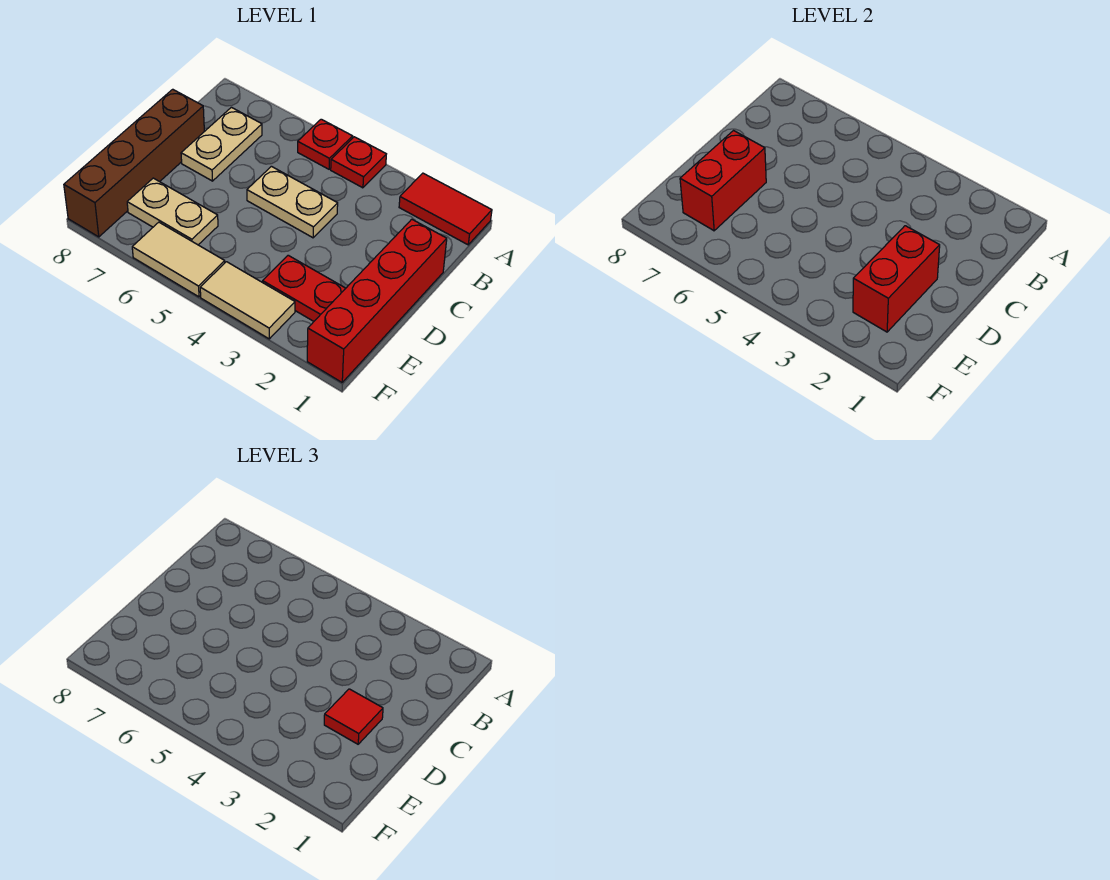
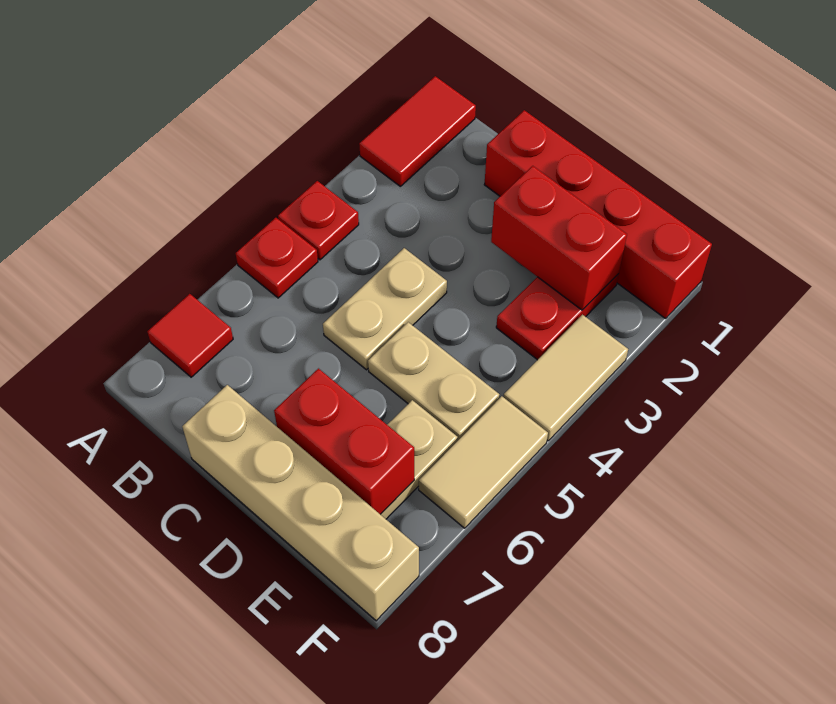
tan plate B7:C7 level 1 -> tan plate D5:E5 level 1
brown brick C8:F8 level 1 -> tan brick C8:F8 level 1
red tile D2 level 3 -> red tile A7 level 1

